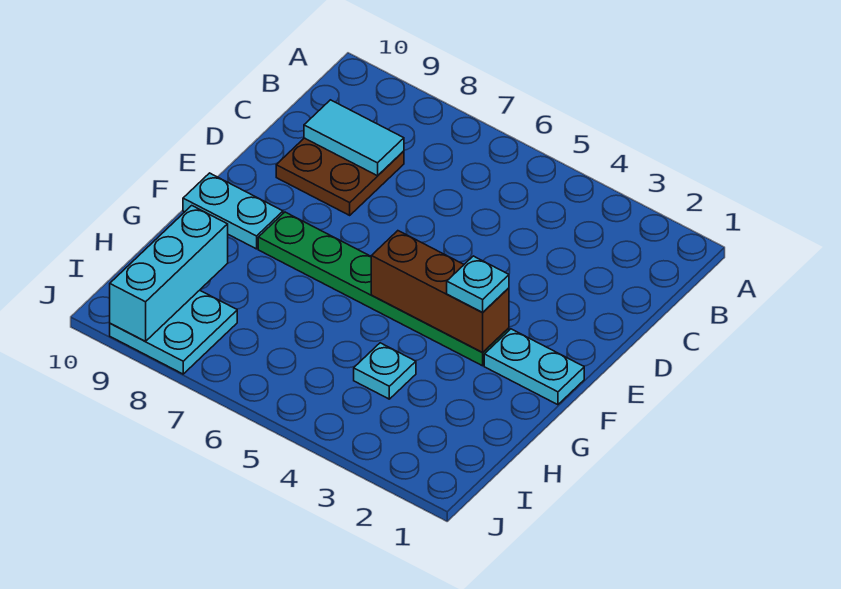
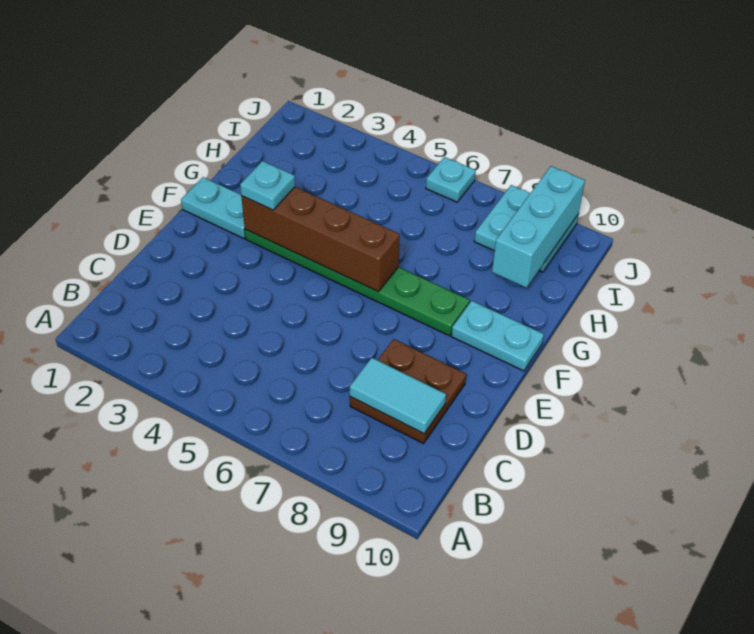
brown brick F3:F5 level 2 -> brown brick F3:F6 level 2
cyan plate H4 level 1 -> cyan plate J6 level 1

